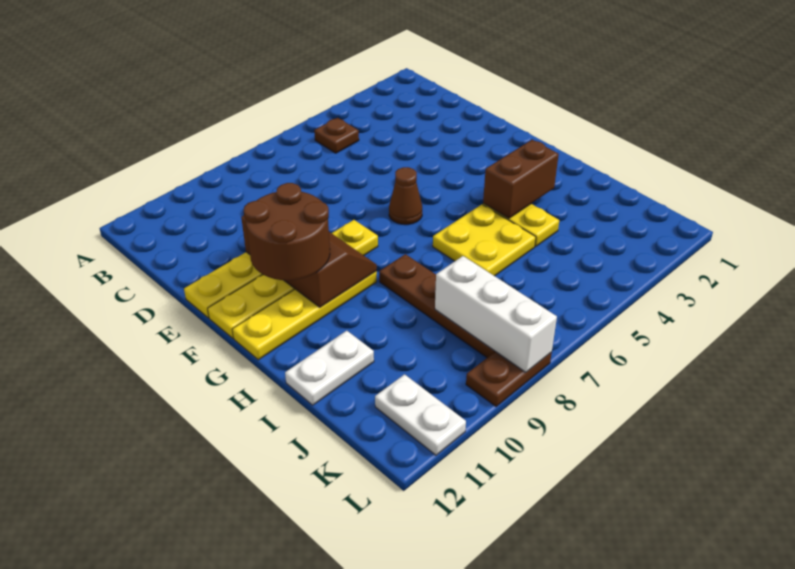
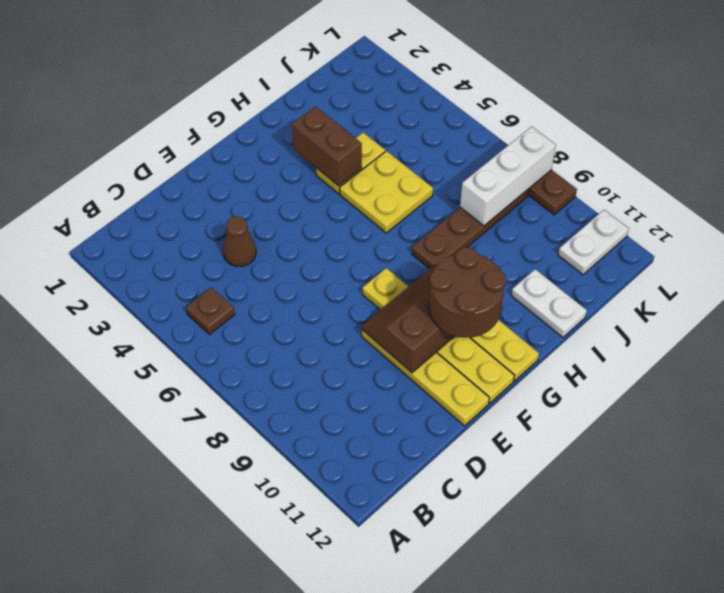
brown cone F6 level 1 -> brown cone D4 level 1

